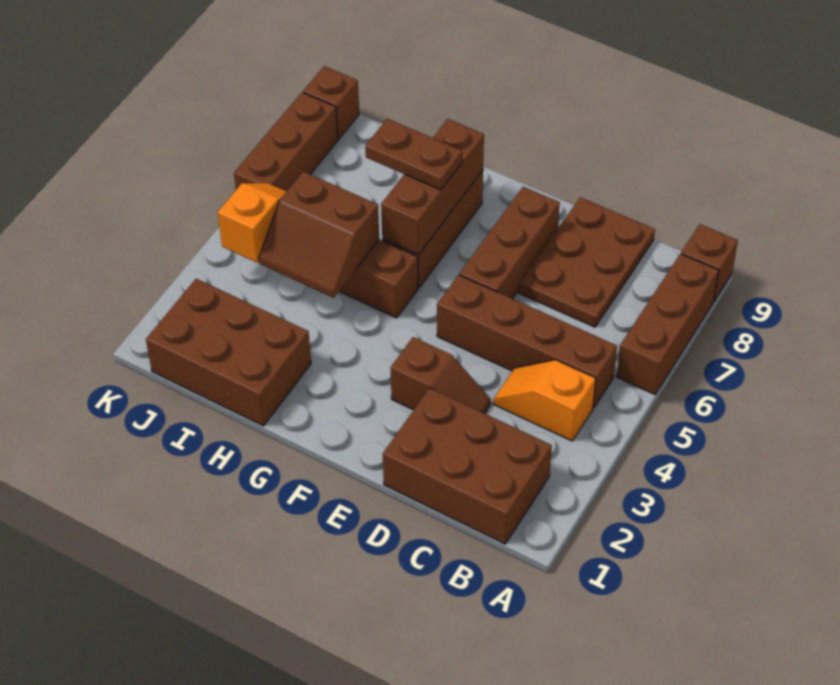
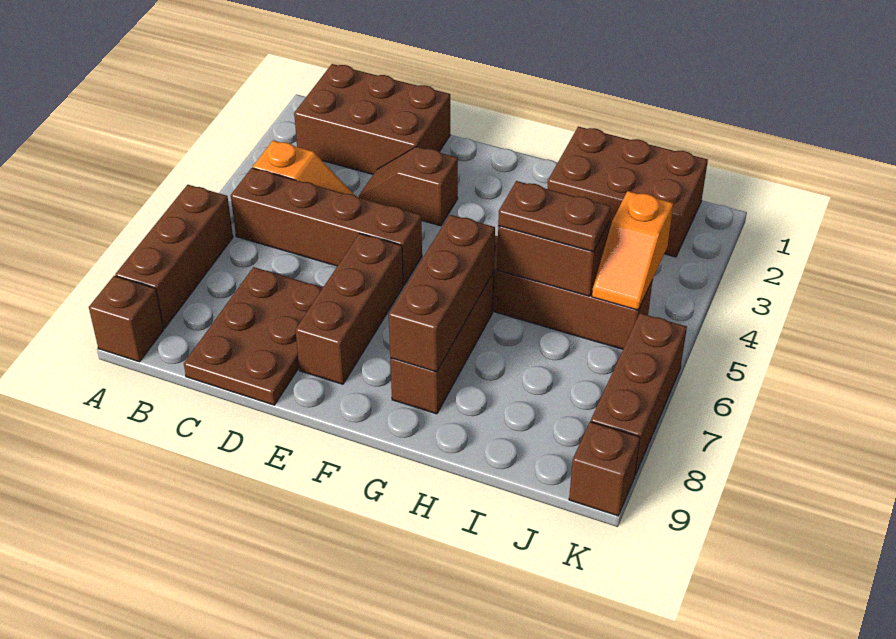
brown plate G7:H7 level 3 -> brown plate H5:I5 level 3

